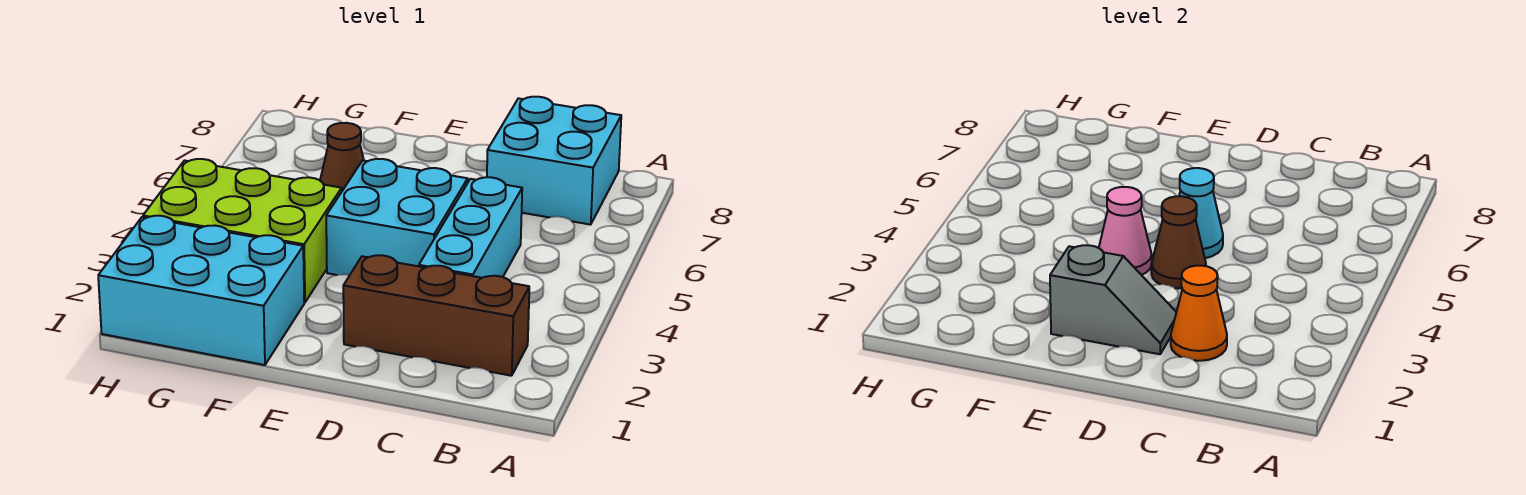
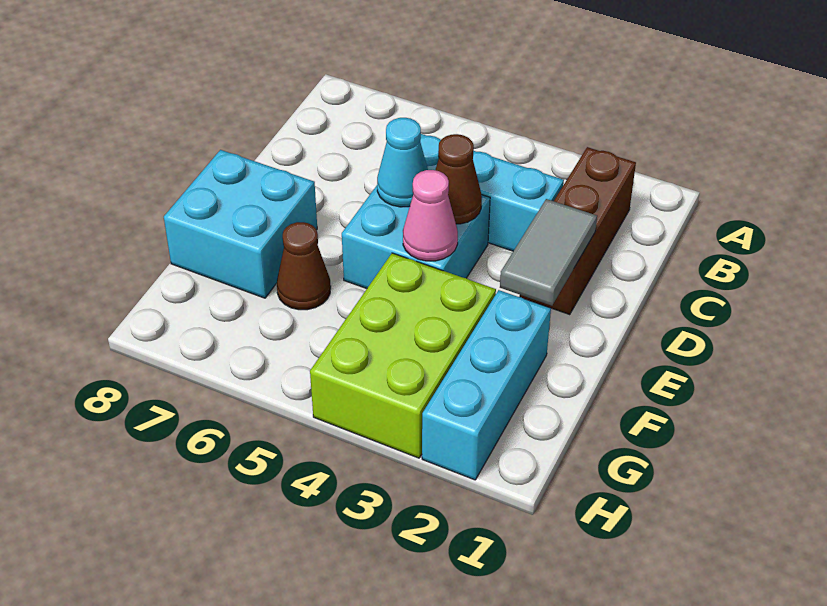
cyan brick B7:C8 level 1 -> cyan brick E7:F8 level 1
orange cone C2 level 2 -> none
grey slope D2:E2 level 2 top E -> grey tile D2:E2 level 2
cyan brick F1:H2 level 1 -> cyan brick F2:H2 level 1

